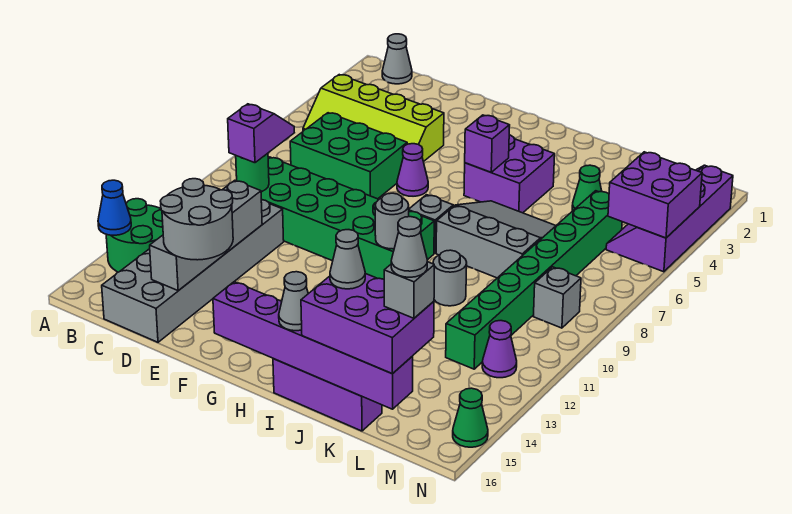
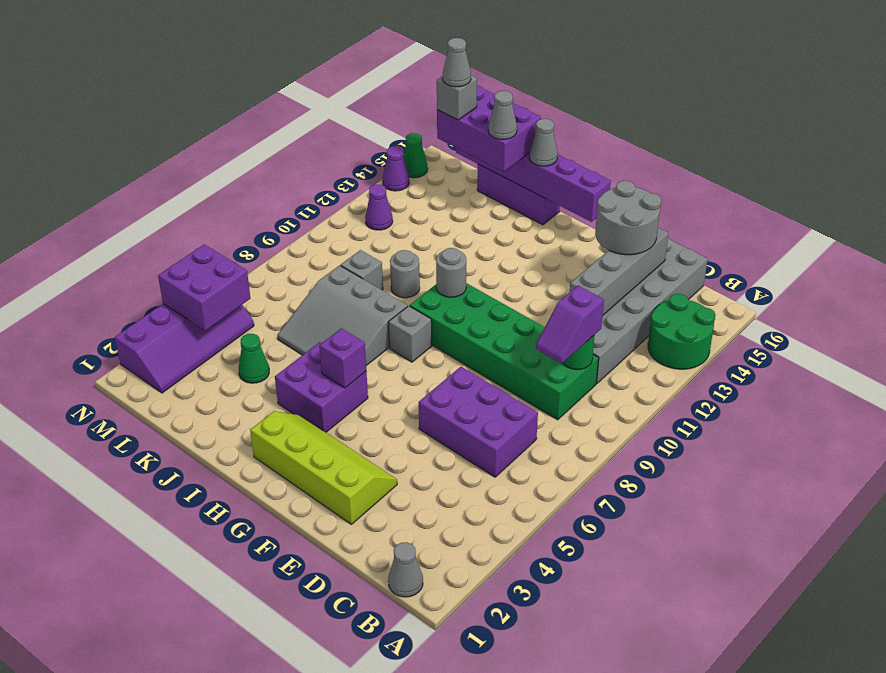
blue cone A14 level 2 -> none
lime slope B4:E5 level 1 top 4 -> lime slope E2:H3 level 1 top 2
green brick C6:E7 level 1 -> purple brick C6:E7 level 1
purple cone F6 level 1 -> purple cone N14 level 1
green brick L5:L12 level 1 -> none
grey brick M9 level 1 -> grey brick K9 level 1

